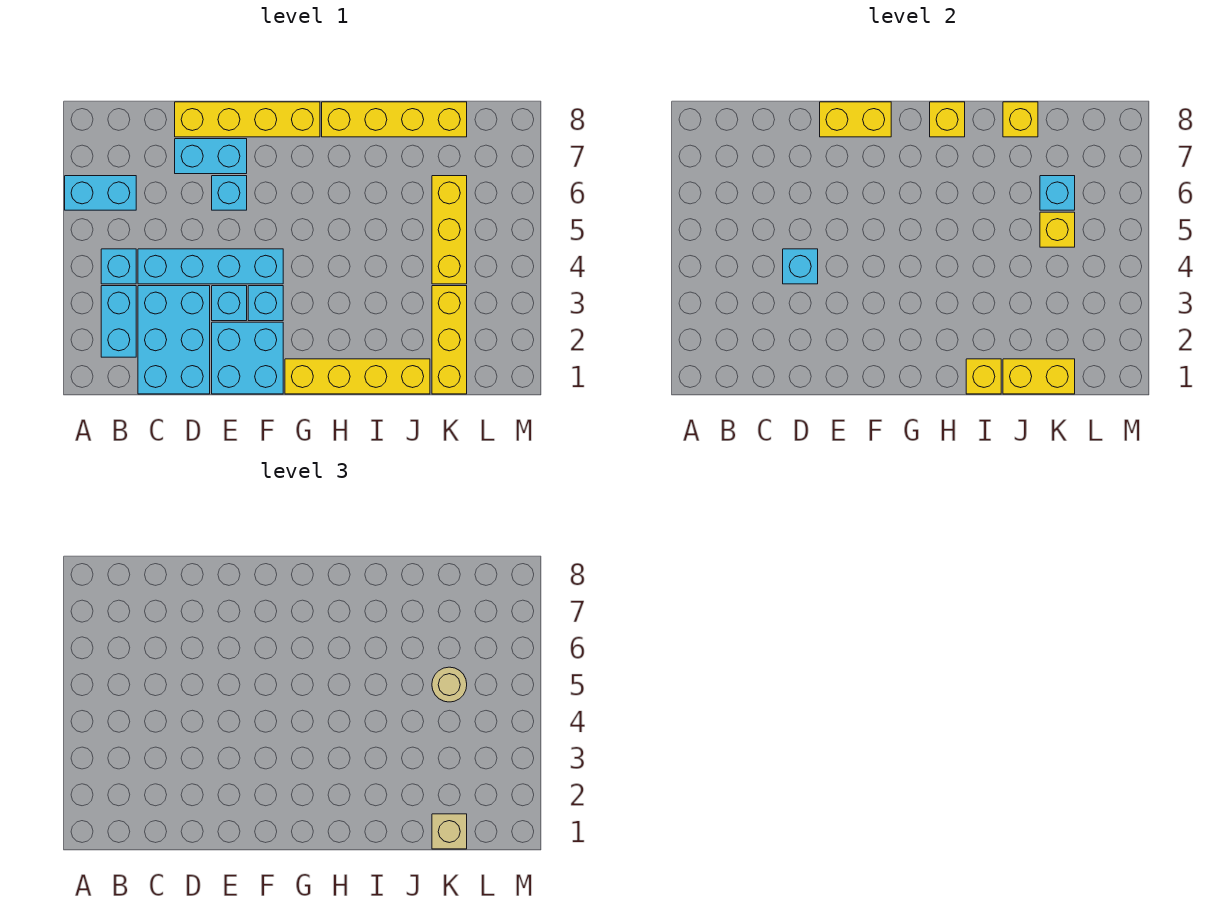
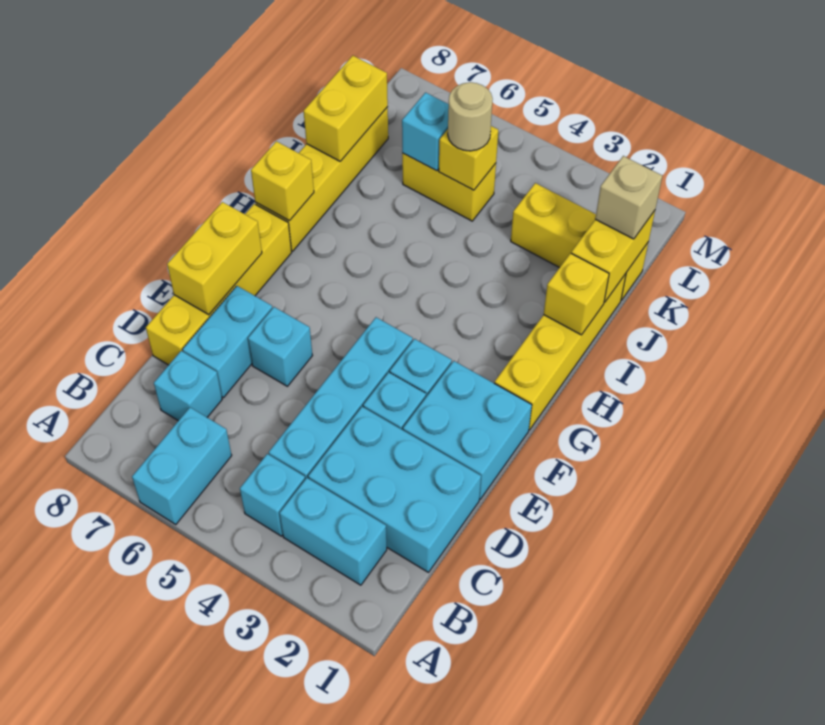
cyan brick D4 level 2 -> cyan brick C7 level 1
yellow brick J8 level 2 -> yellow brick J8:K8 level 2
yellow brick K4:K6 level 1 -> yellow brick K5:K6 level 1

